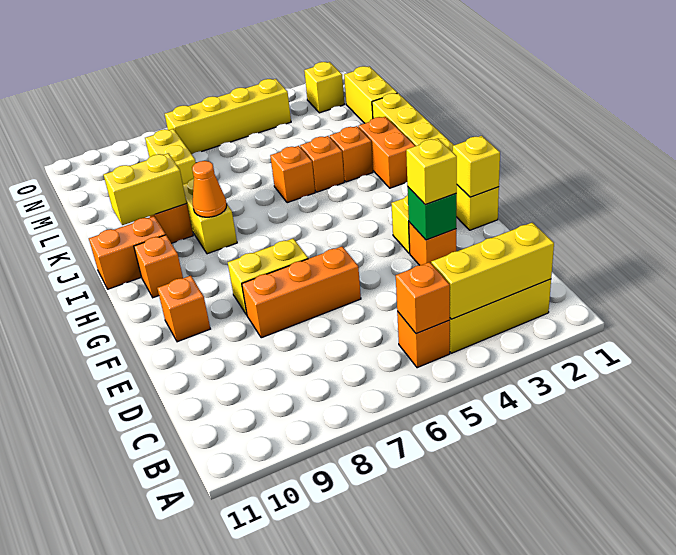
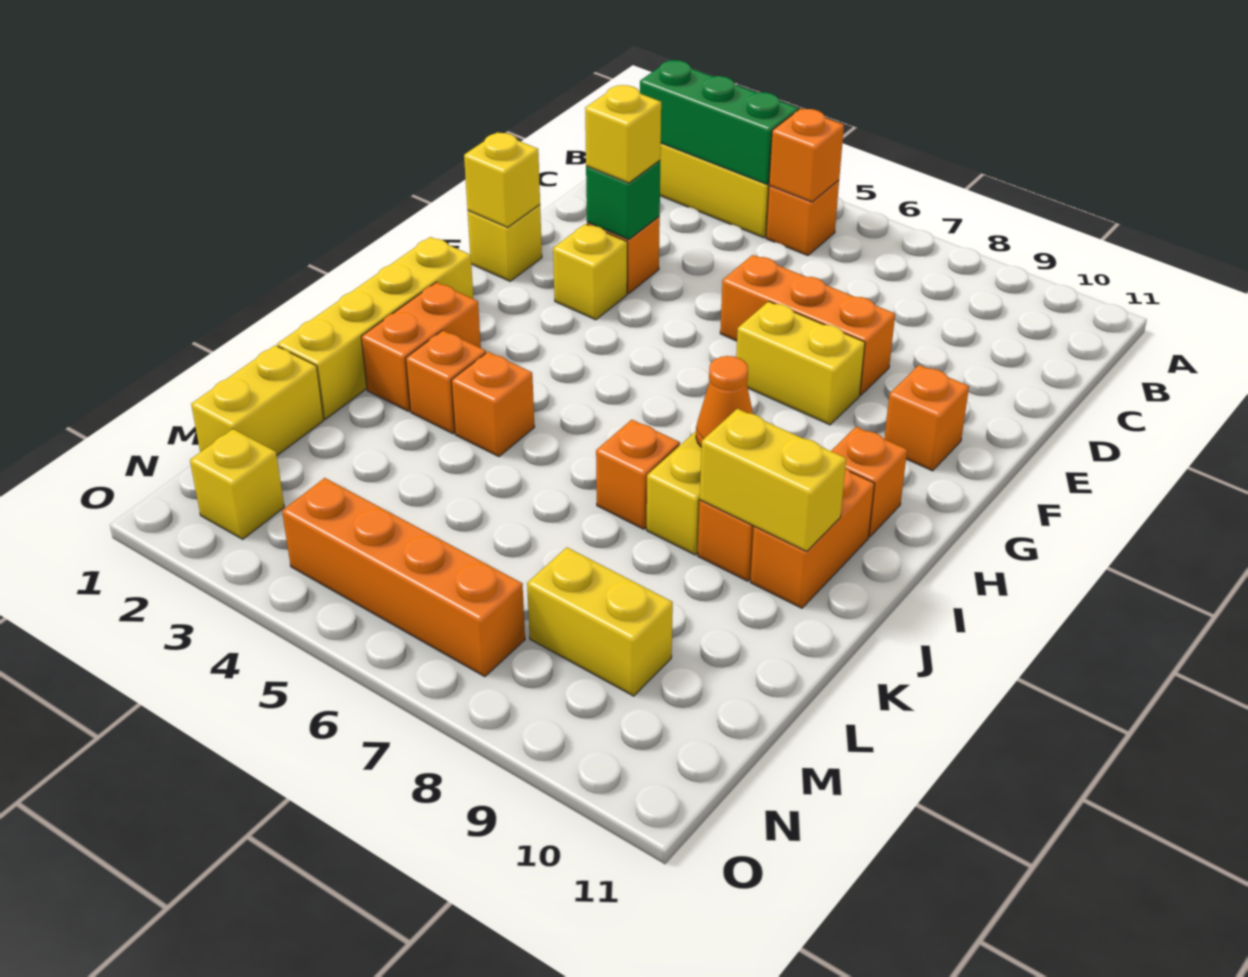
yellow brick B2:B4 level 2 -> green brick B2:B4 level 2
orange brick I10:I11 level 1 -> orange brick I10:J10 level 1
orange brick J5 level 1 -> orange brick J7 level 1
yellow brick L8:M8 level 1 -> yellow brick M8:M9 level 1
yellow brick N4:N7 level 1 -> orange brick N4:N7 level 1

